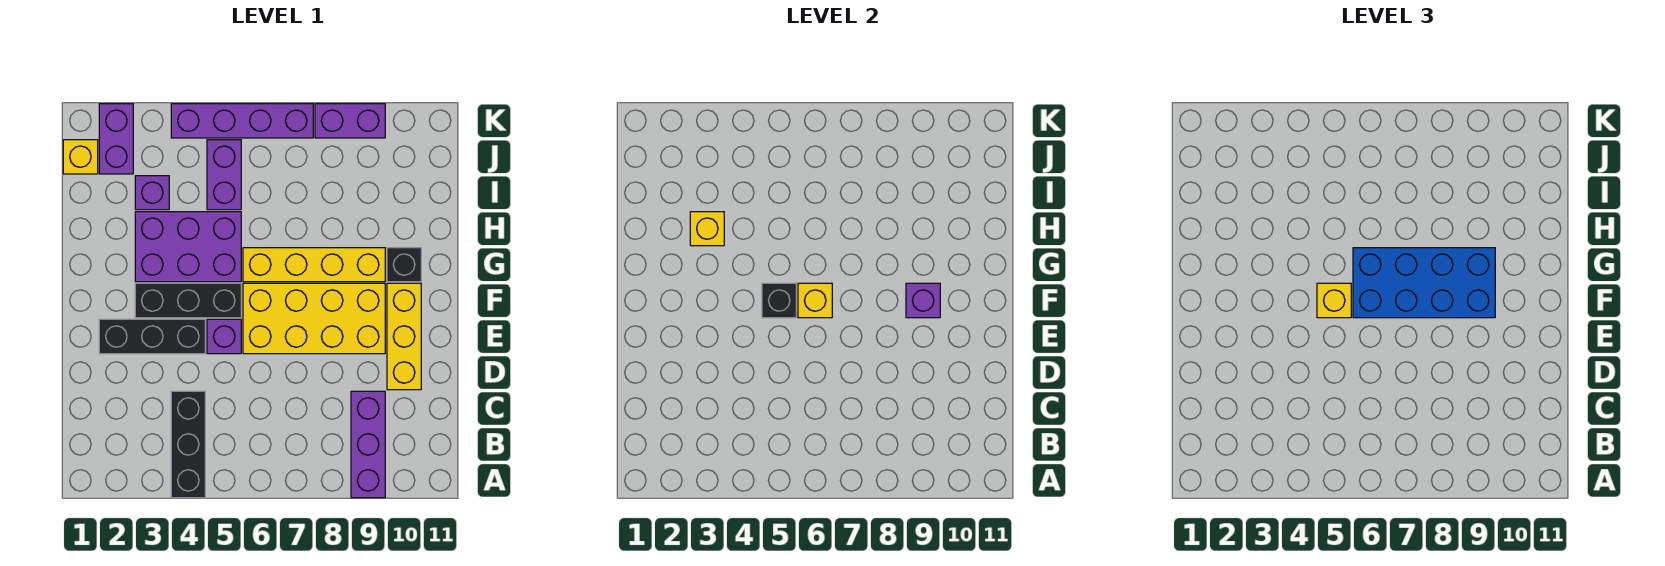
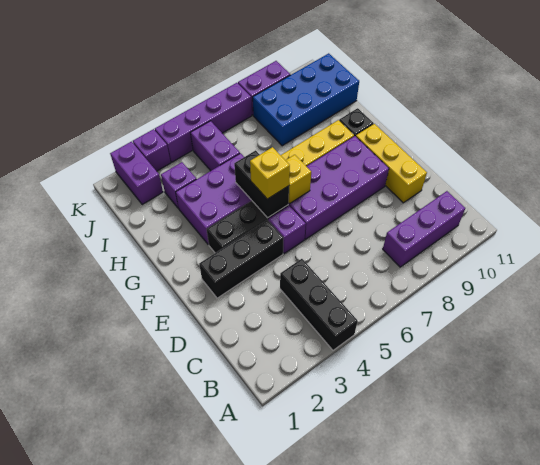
purple brick A9:C9 level 1 -> purple brick B8:B10 level 1
yellow brick E6:F9 level 1 -> purple brick E6:F9 level 1
black brick F5 level 2 -> black brick F5:G5 level 2
blue brick F6:G9 level 3 -> blue brick I8:J11 level 1
purple brick F9 level 2 -> purple brick K3 level 1
yellow brick H3 level 2 -> none
yellow brick J1 level 1 -> none

